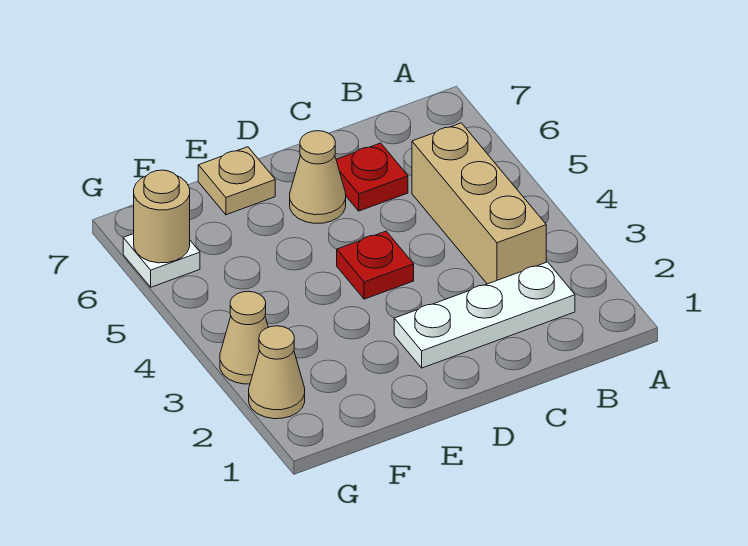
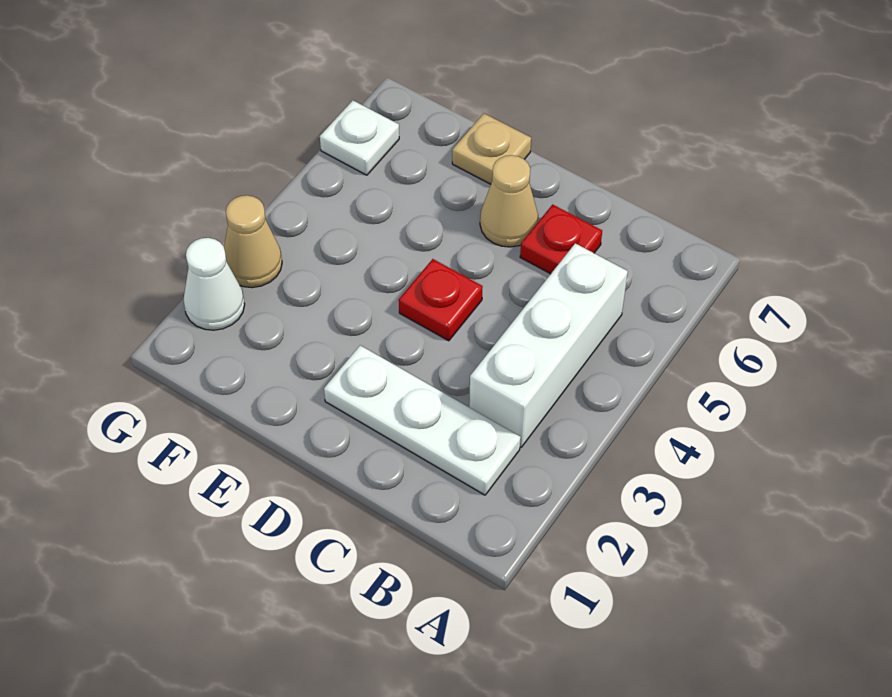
tan brick B3:B5 level 1 -> white brick B3:B5 level 1
tan cone G2 level 1 -> white cone G2 level 1
tan round brick G6 level 2 -> none

